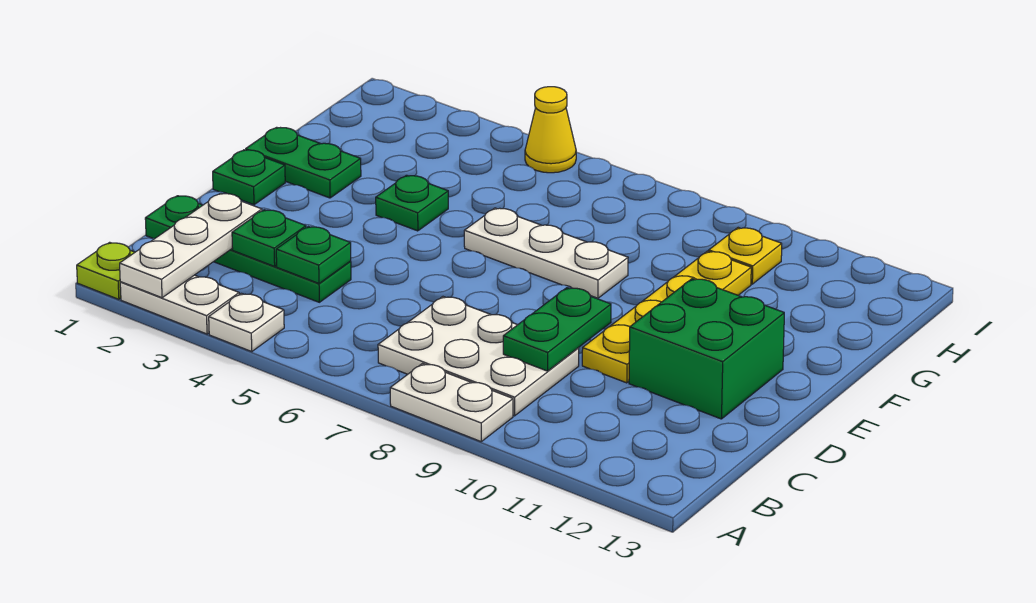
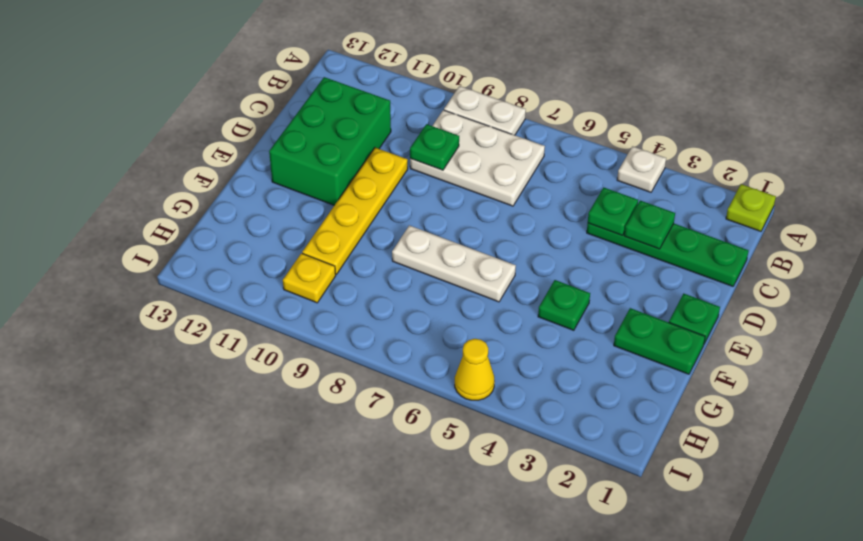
white plate A2:A3 level 1 -> none
white plate A2:C2 level 2 -> none
green plate C9:D9 level 2 -> green plate C9 level 2
green brick D11:E12 level 1 -> green brick C11:E12 level 1

